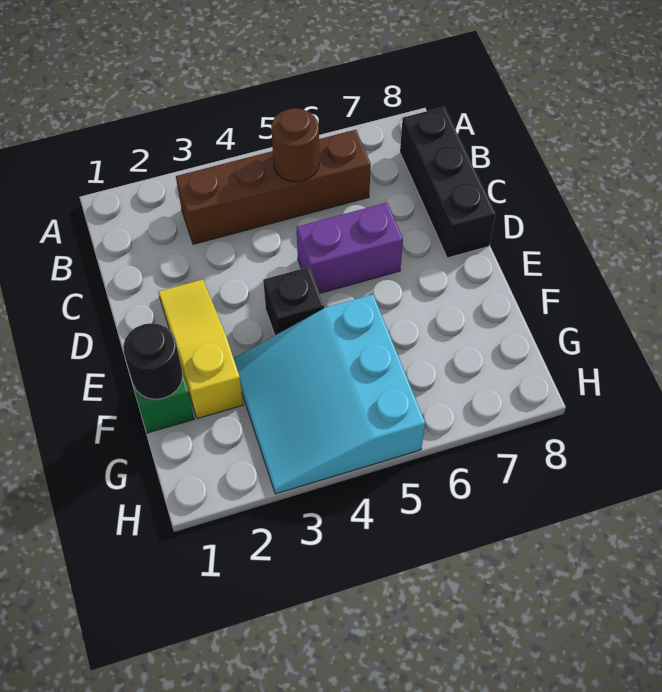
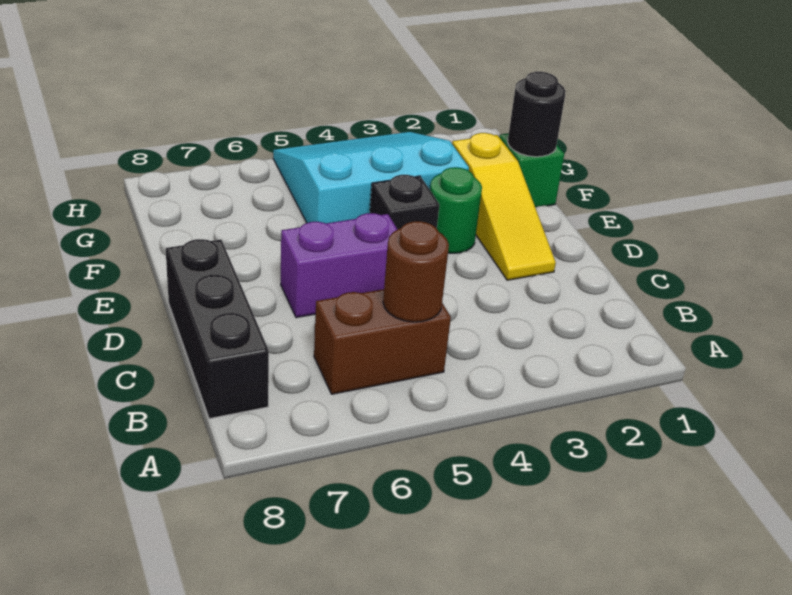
brown brick B3:B6 level 1 -> brown brick B5:B6 level 1
none -> green round brick E3 level 1
cyan slope F3:H5 level 1 top 5 -> cyan slope F3:H5 level 1 top F

